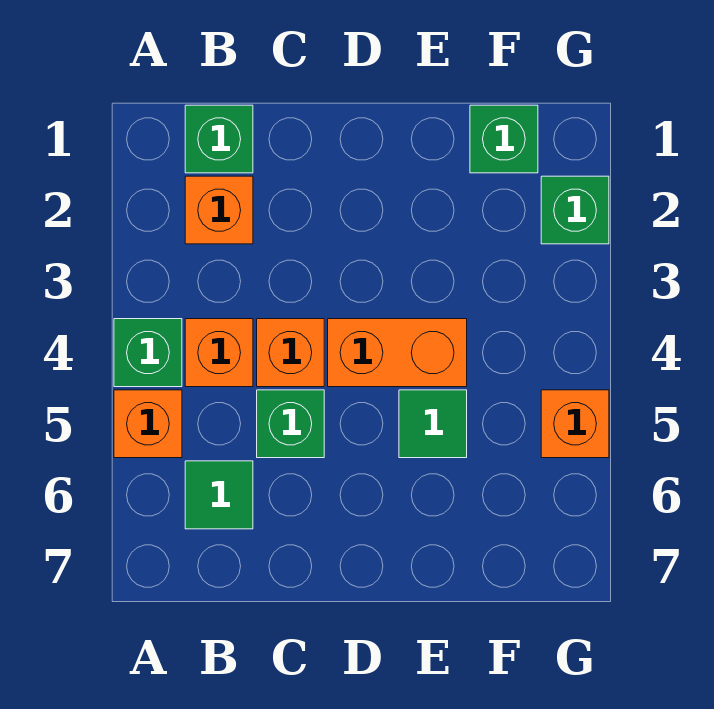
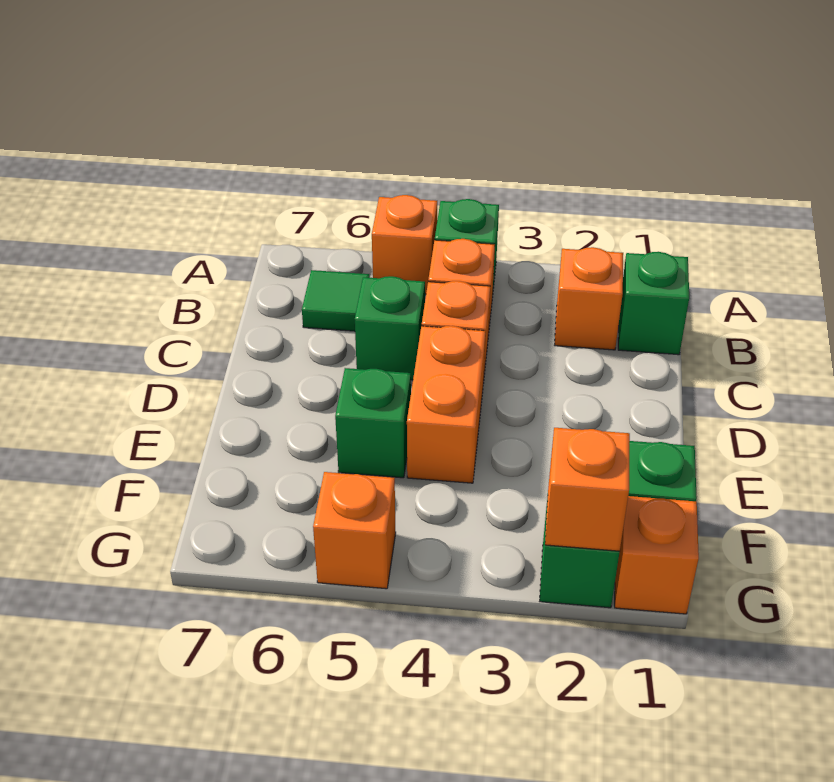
green tile E5 level 1 -> green brick E5 level 1
none -> orange brick G1 level 1
none -> orange brick G2 level 2

